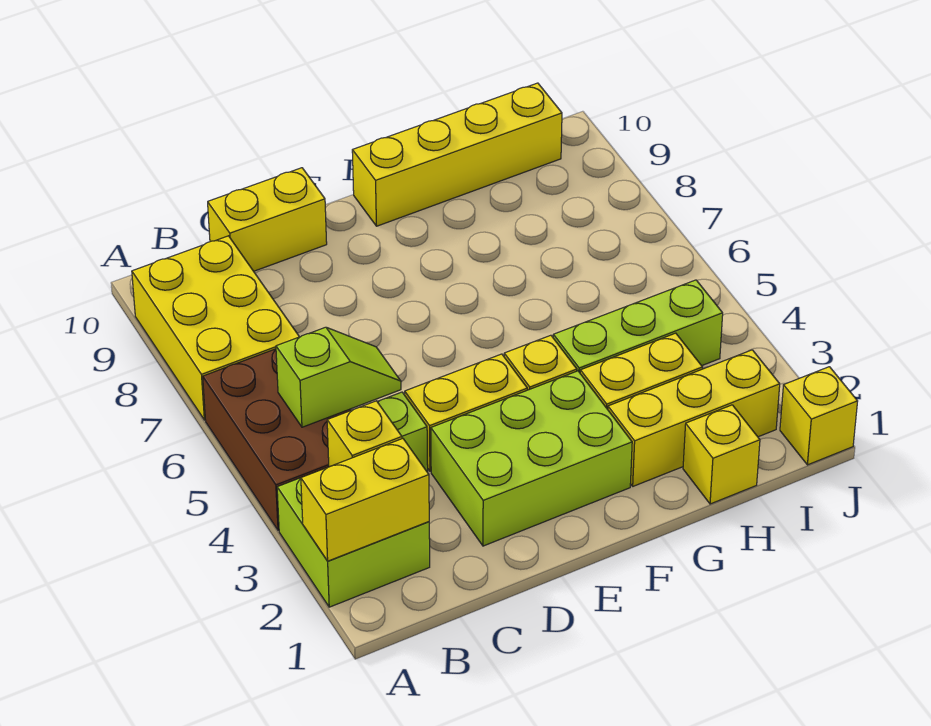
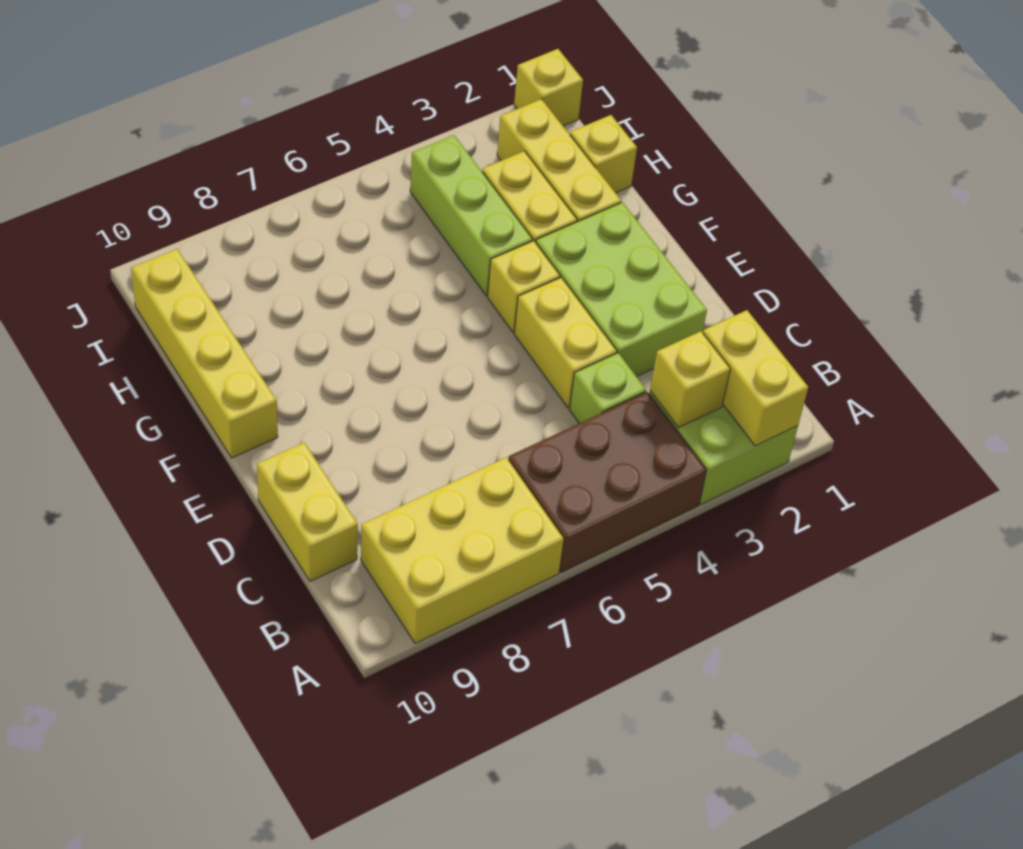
lime slope B5:C5 level 2 top B -> none

